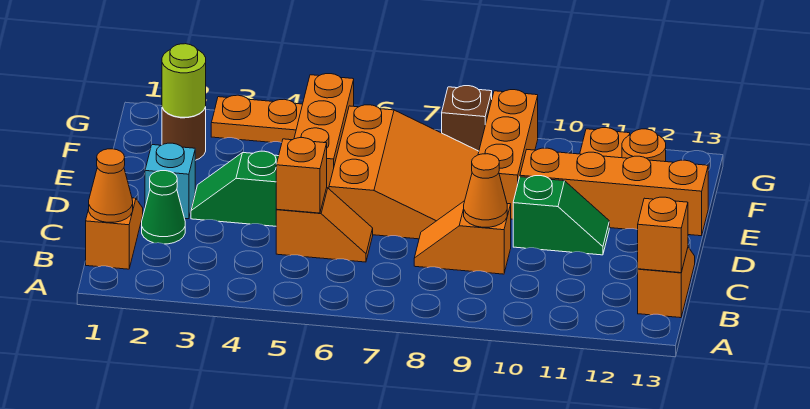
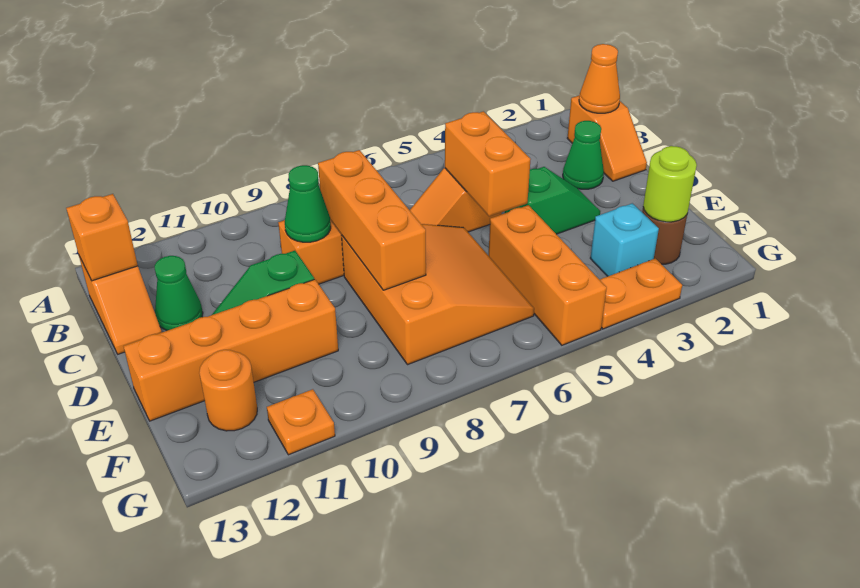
orange brick C5 level 2 -> orange brick C5:D5 level 2
orange cone C9 level 2 -> green cone C9 level 2
none -> green cone C12 level 1
cyan brick D2 level 1 -> cyan brick F3 level 1
orange slope D6:F8 level 1 top 6 -> orange slope D6:F8 level 1 top 8
orange brick E9:G9 level 1 -> orange brick C8:E8 level 2
brown brick G8 level 1 -> none

